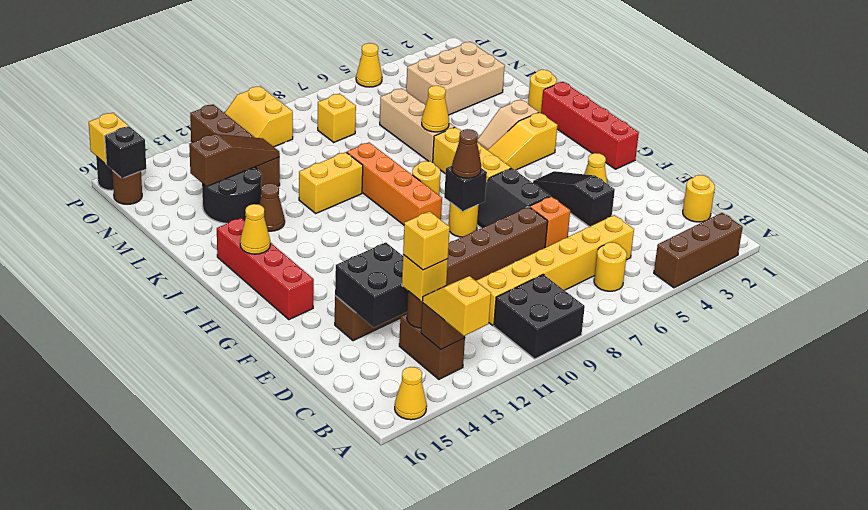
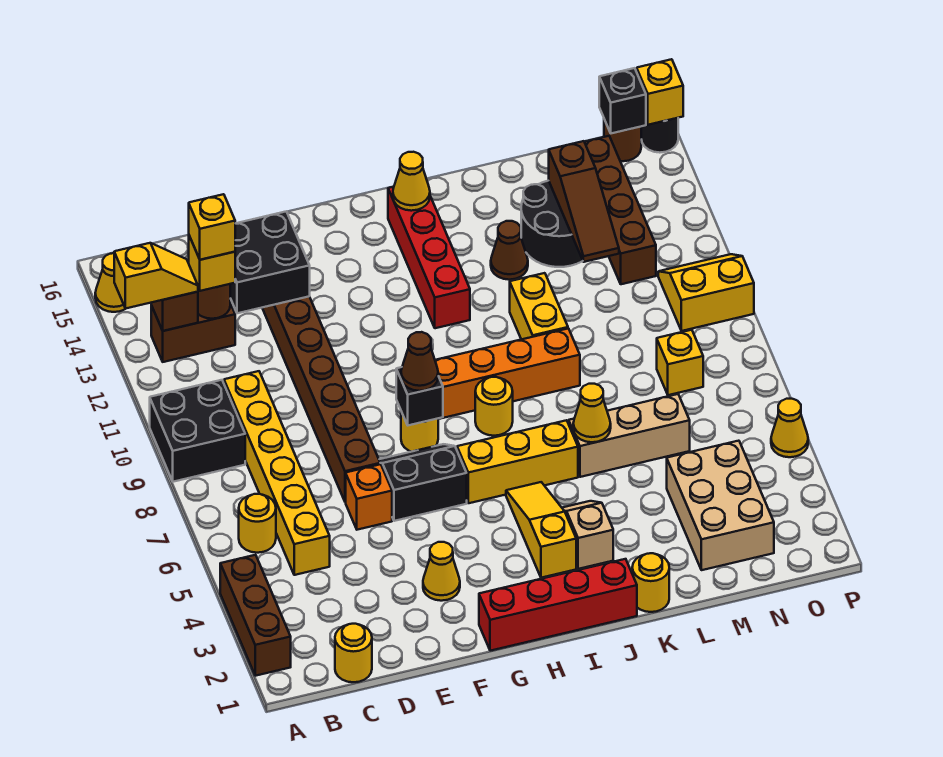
black slope E4:G4 level 1 top E -> none
red brick G15:J15 level 1 -> red brick I12:I15 level 1
brown brick M12:P12 level 1 -> brown brick N12:N15 level 1

